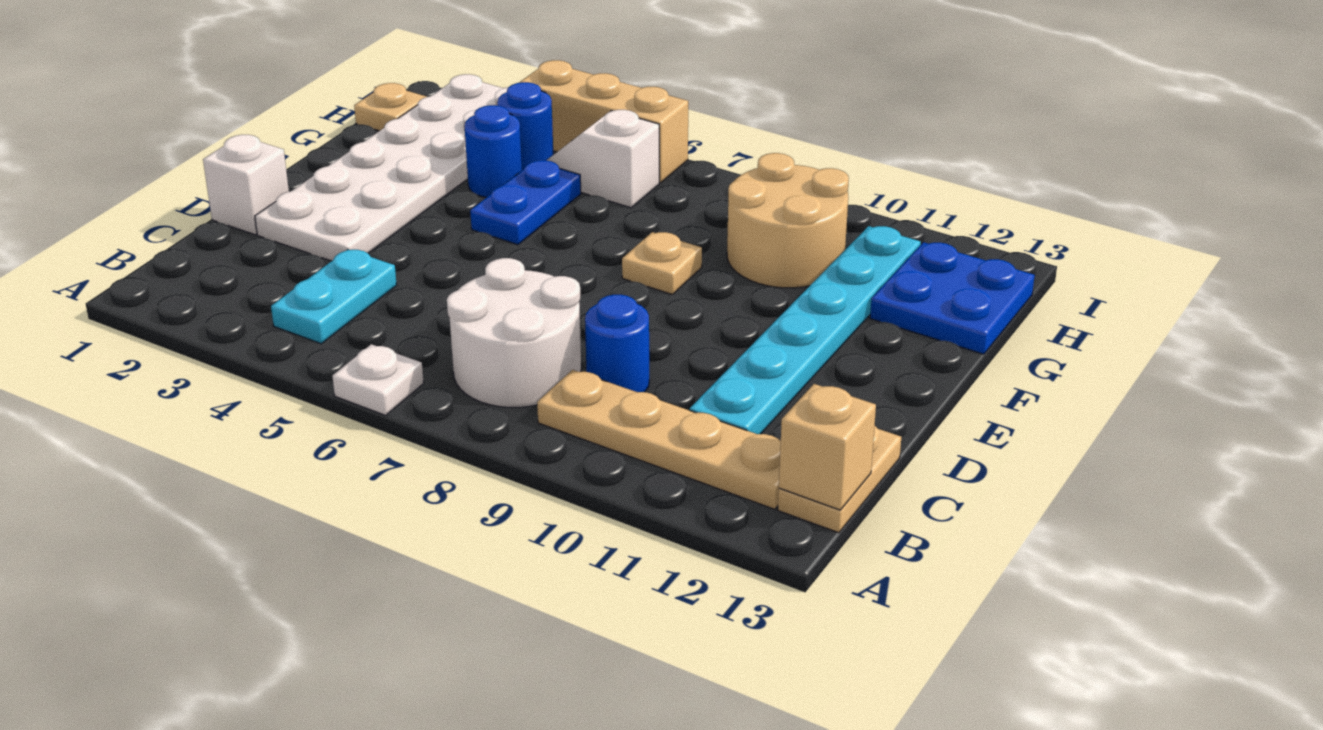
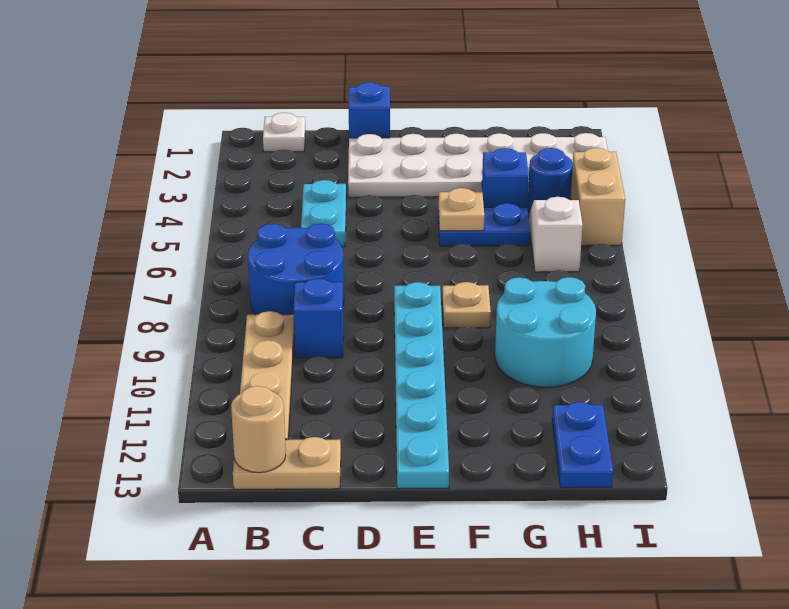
white plate A6 level 1 -> white plate B1 level 1
cyan plate B4:C4 level 1 -> cyan plate C4:C5 level 1
white round brick B7:C8 level 1 -> blue round brick B7:C8 level 1
tan brick B13 level 2 -> tan round brick B13 level 2
blue round brick C9 level 1 -> blue brick C9 level 1
cyan plate C11:H11 level 1 -> cyan plate E8:E13 level 1
white brick D1 level 1 -> blue brick D1 level 1
blue round brick G4 level 1 -> blue brick G4 level 1
tan round brick G9:H10 level 1 -> cyan round brick G9:H10 level 1
blue plate G12:H13 level 1 -> blue plate H12:H13 level 1
tan plate H1 level 1 -> tan plate F5 level 2
tan brick I4:I6 level 1 -> tan brick I4:I5 level 1

